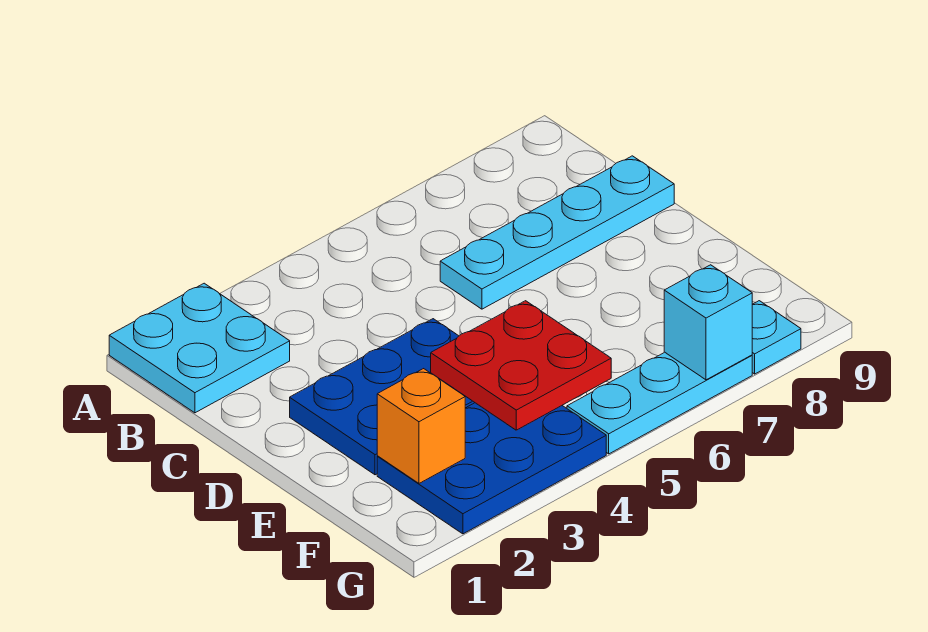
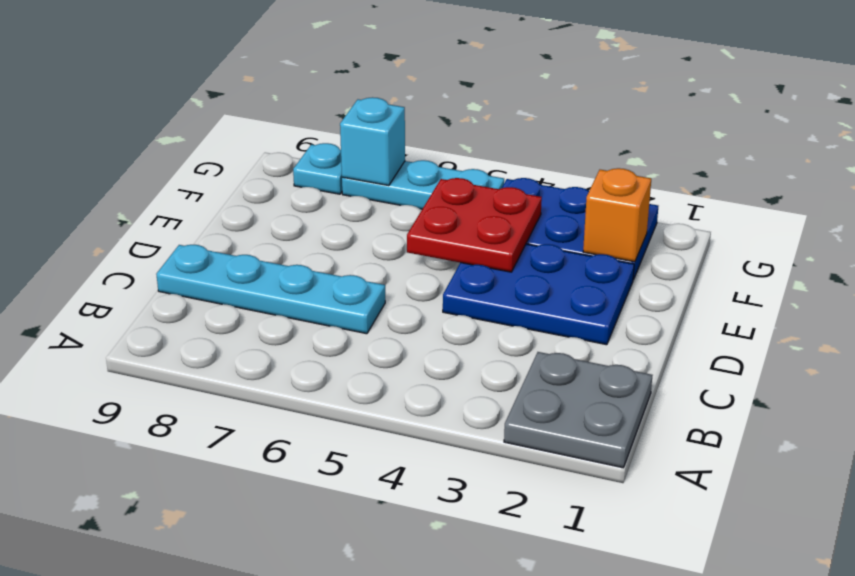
cyan plate A1:B2 level 1 -> grey plate A1:B2 level 1

